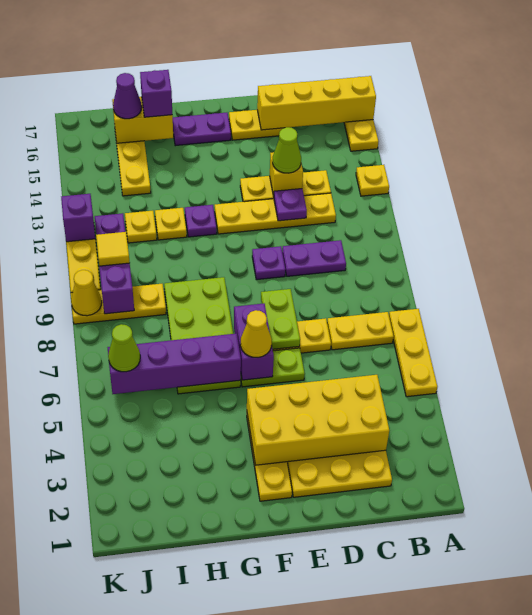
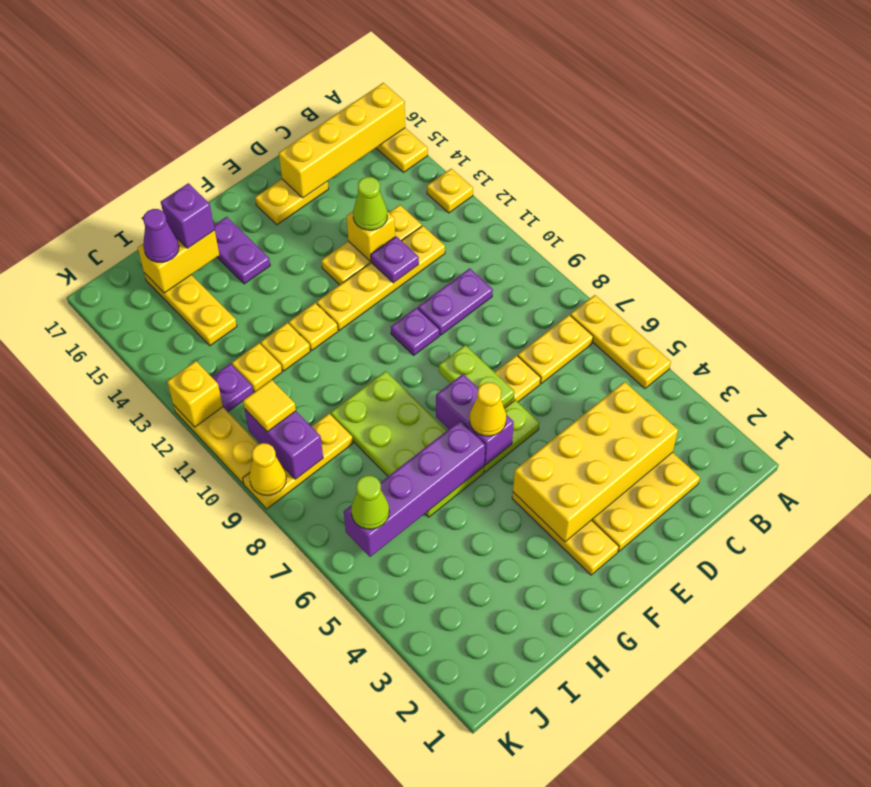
purple plate F16:G16 level 1 -> purple plate G15:G16 level 1
purple plate G12 level 1 -> yellow plate G12 level 1
purple brick K12 level 2 -> yellow brick K12 level 2

